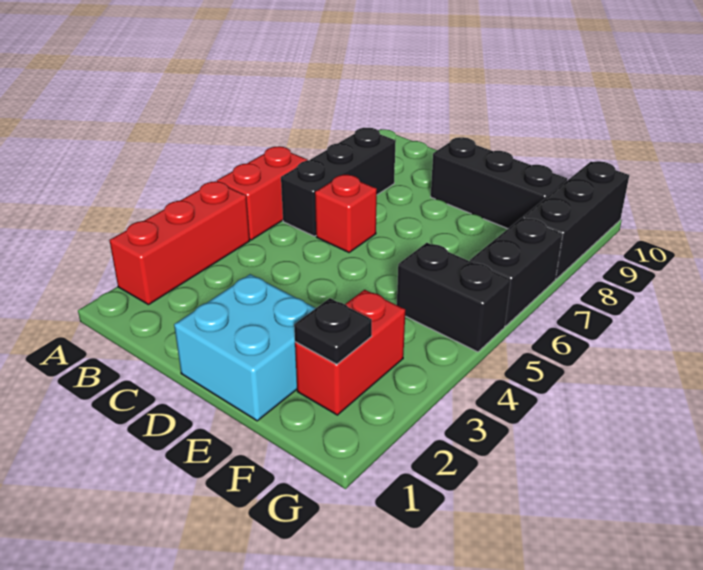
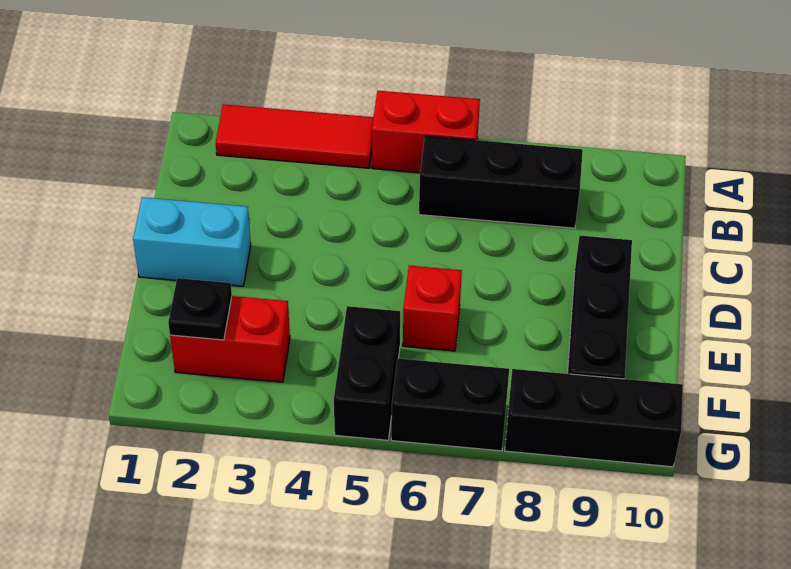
red brick A2:A4 level 1 -> red tile A2:A4 level 1
red brick C6 level 1 -> red brick E6 level 1
cyan brick D1:E2 level 1 -> cyan brick D1:D2 level 1

